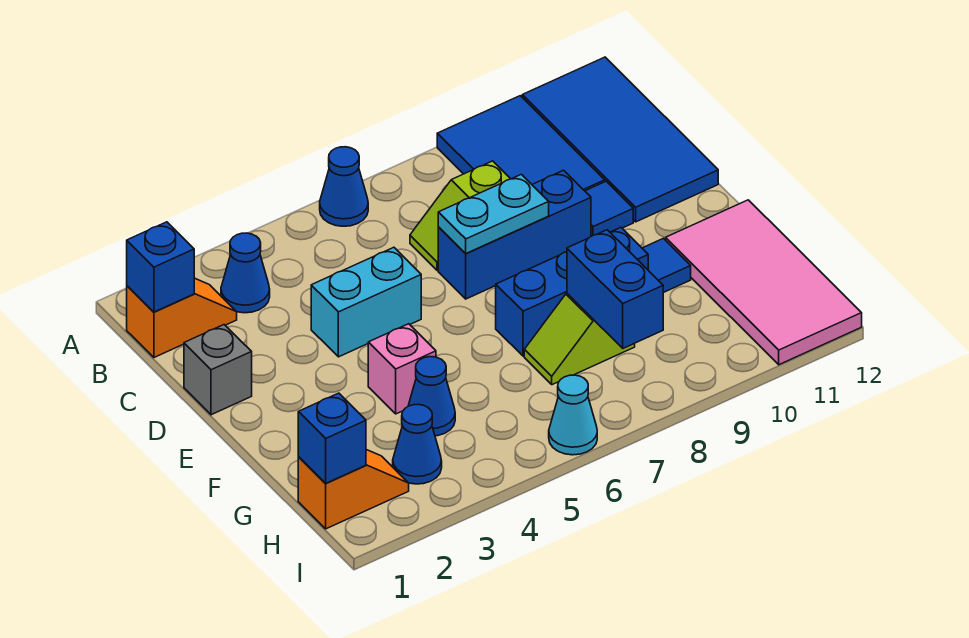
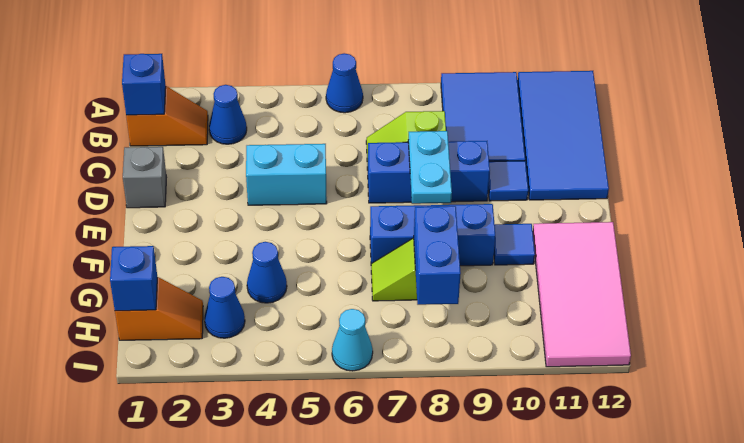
cyan plate D7:D8 level 2 -> cyan plate D8:E8 level 2
pink brick F4 level 1 -> none

